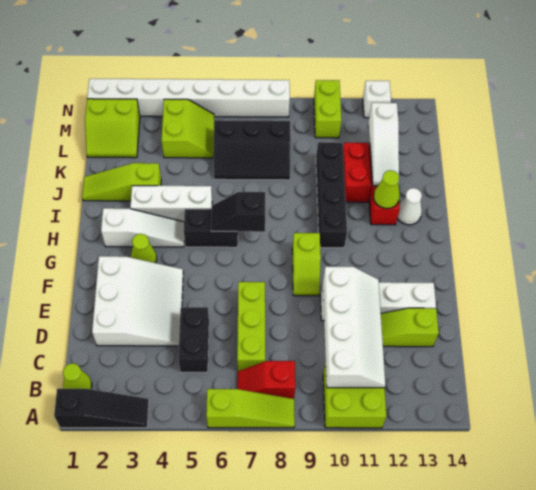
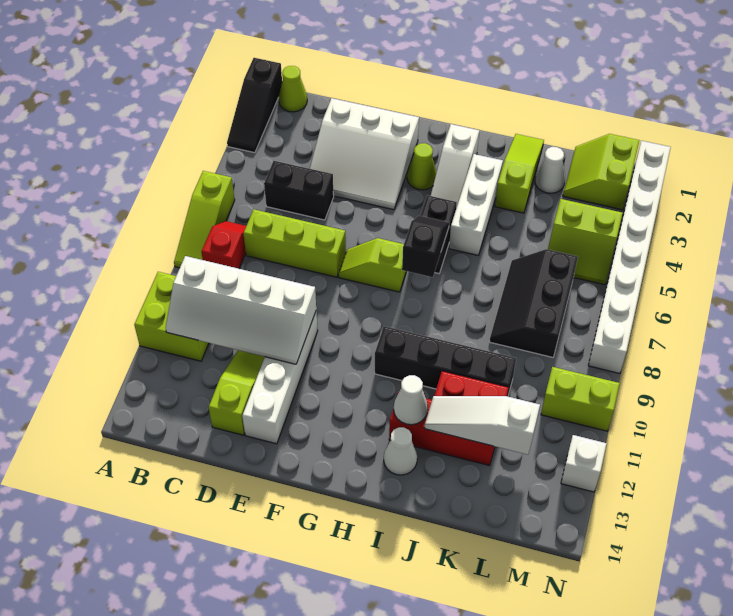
lime slope F9:G9 level 1 top G -> lime slope F7:G7 level 1 top G
lime cone I12 level 2 -> white cone I12 level 2
none -> white cone K2 level 1

